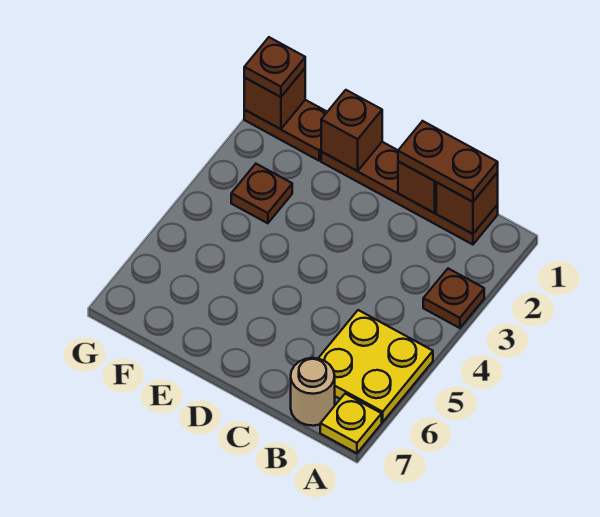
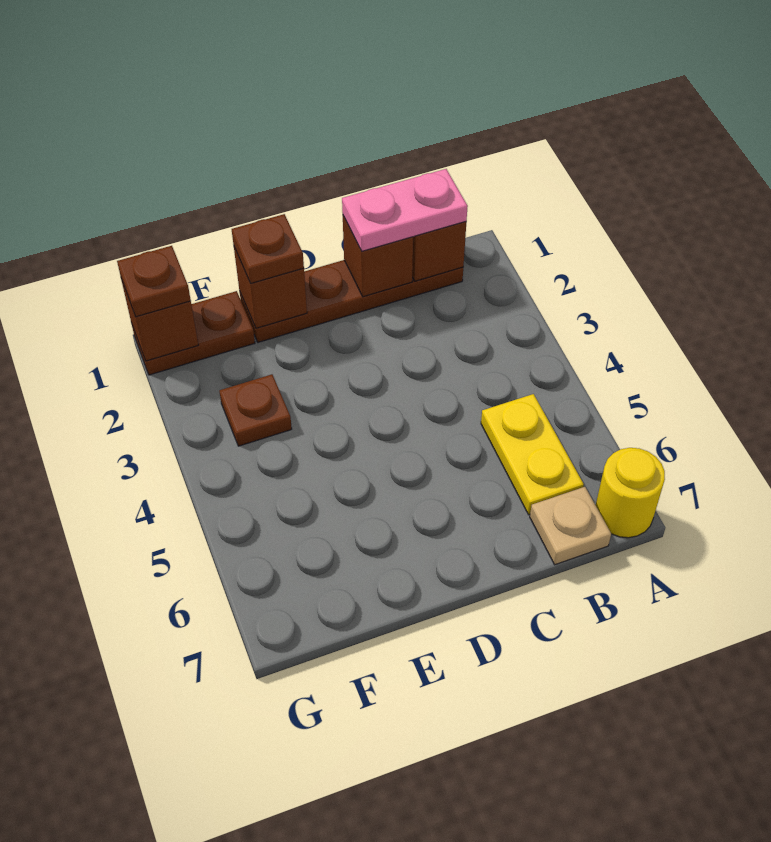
brown plate A3 level 1 -> brown plate E1 level 3
yellow plate A5:B6 level 1 -> yellow plate B5:B6 level 1
yellow plate A7 level 1 -> yellow round brick A7 level 1
brown plate B1:C1 level 3 -> pink plate B1:C1 level 3
tan round brick B7 level 1 -> tan plate B7 level 1

